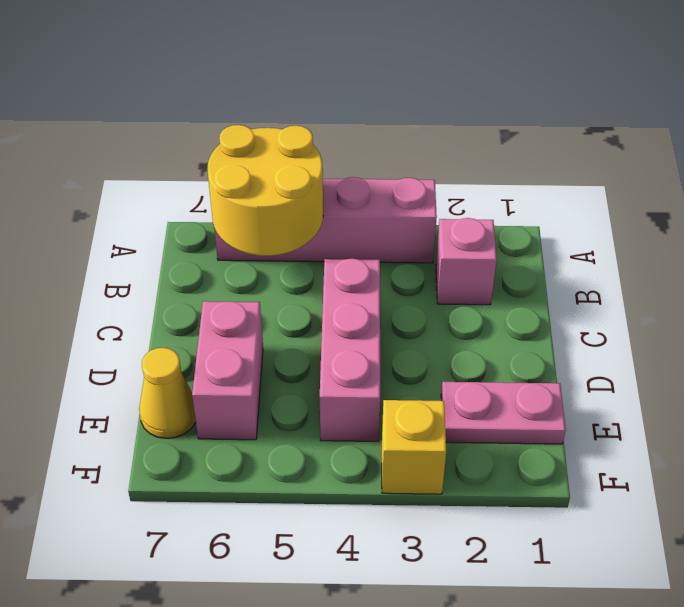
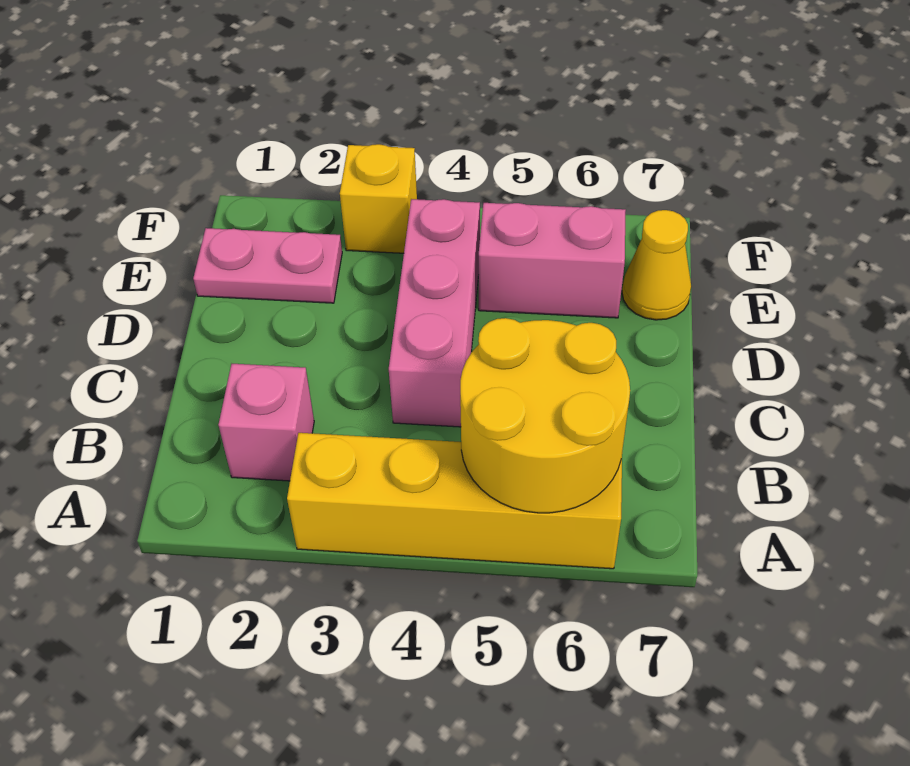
pink brick A3:A6 level 1 -> yellow brick A3:A6 level 1
pink brick D6:E6 level 1 -> pink brick E5:E6 level 1

